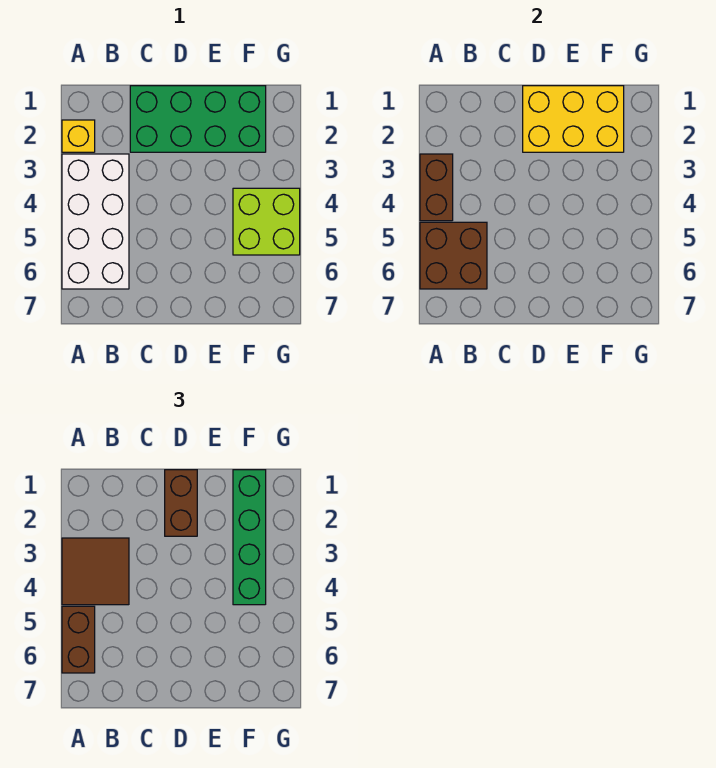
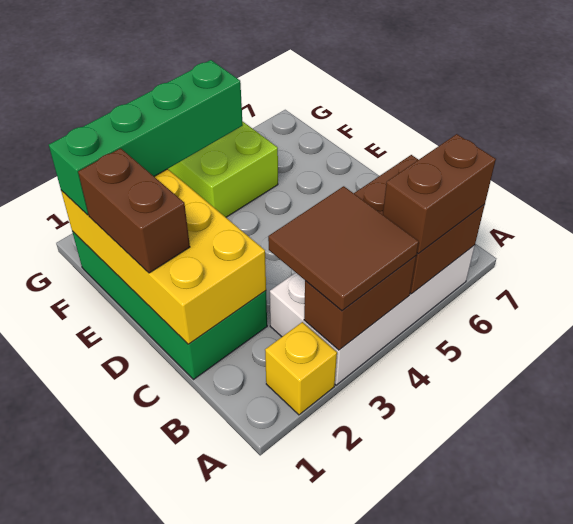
yellow brick D1:F2 level 2 -> yellow brick C1:F2 level 2
brown brick D1:D2 level 3 -> brown brick D1:E1 level 3

